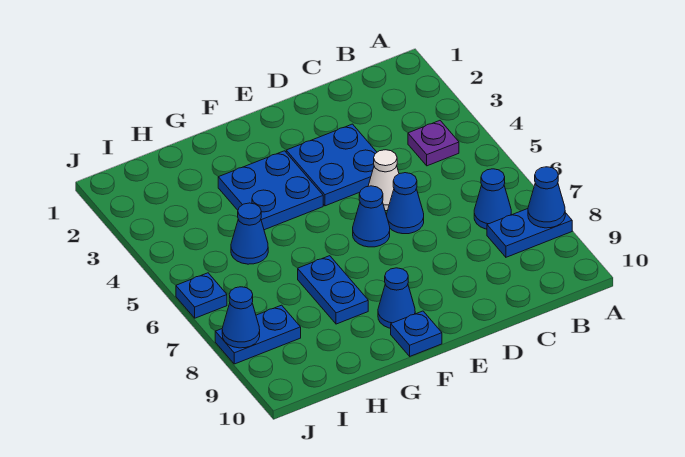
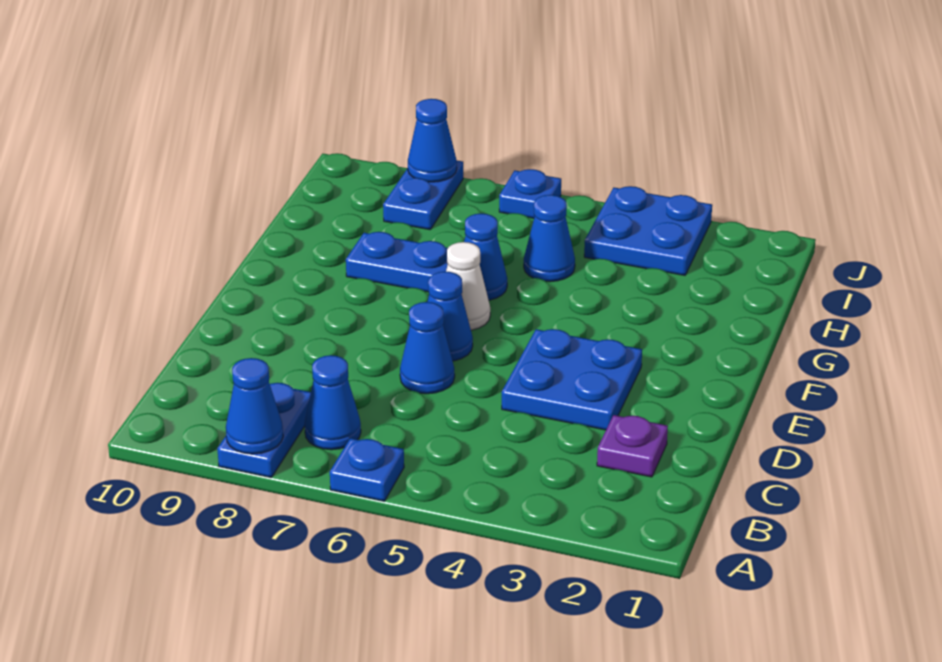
purple plate B4 level 1 -> purple plate C2 level 1
white cone D5 level 1 -> white cone F6 level 1
blue plate F3:G4 level 1 -> blue plate I3:J4 level 1
blue cone F9 level 1 -> blue cone G6 level 1
blue plate F10 level 1 -> blue plate A6 level 1

